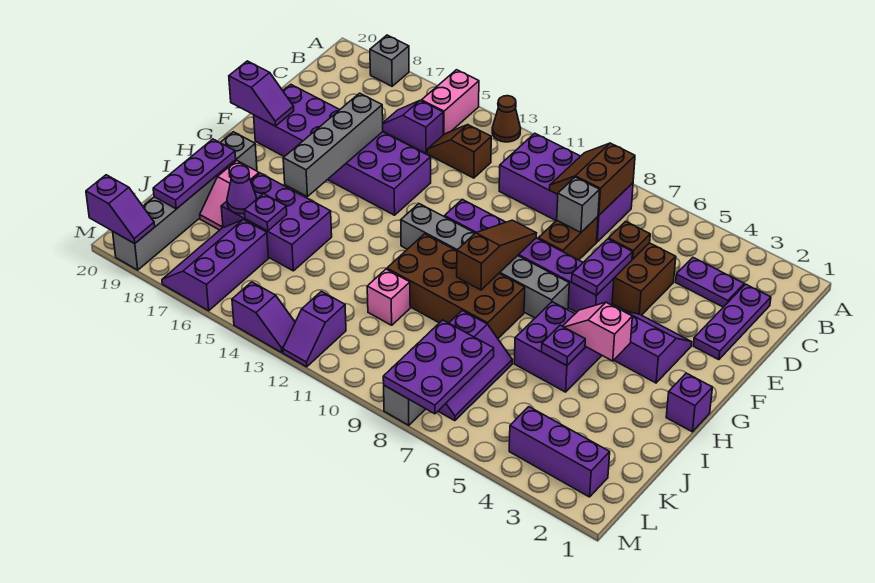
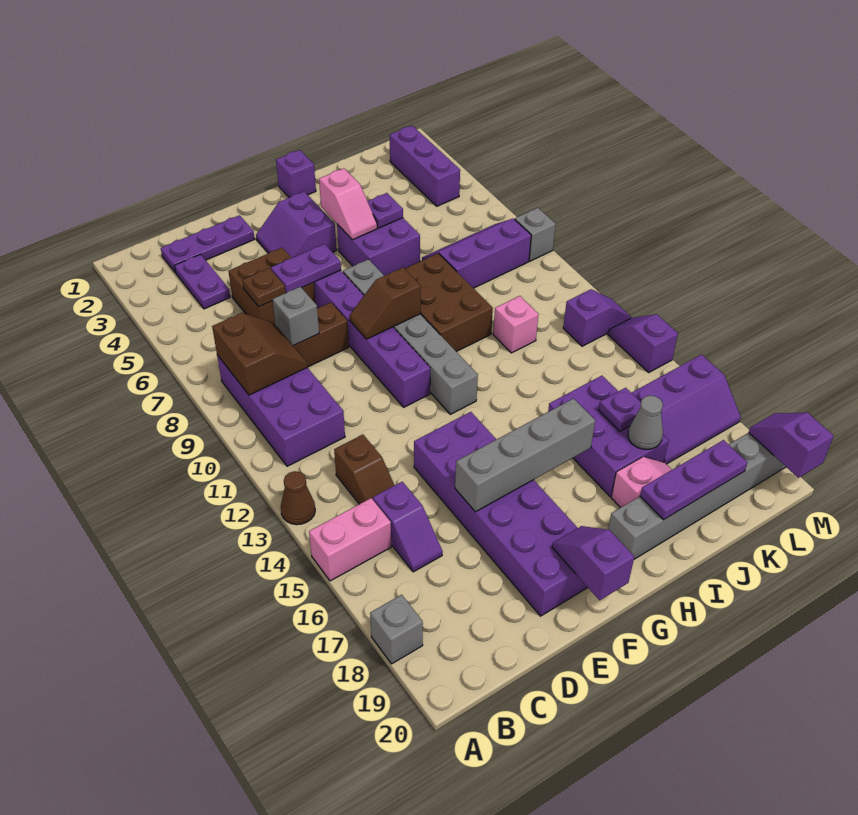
brown slope B8:C9 level 2 top 8 -> brown slope B8:C9 level 2 top B
brown slope F9:H9 level 2 top H -> brown slope F9:G9 level 2 top G
brown brick H8:I11 level 1 -> brown brick H8:I10 level 1
purple cone J17 level 2 -> grey cone J17 level 2
purple plate K7:M8 level 2 -> none

